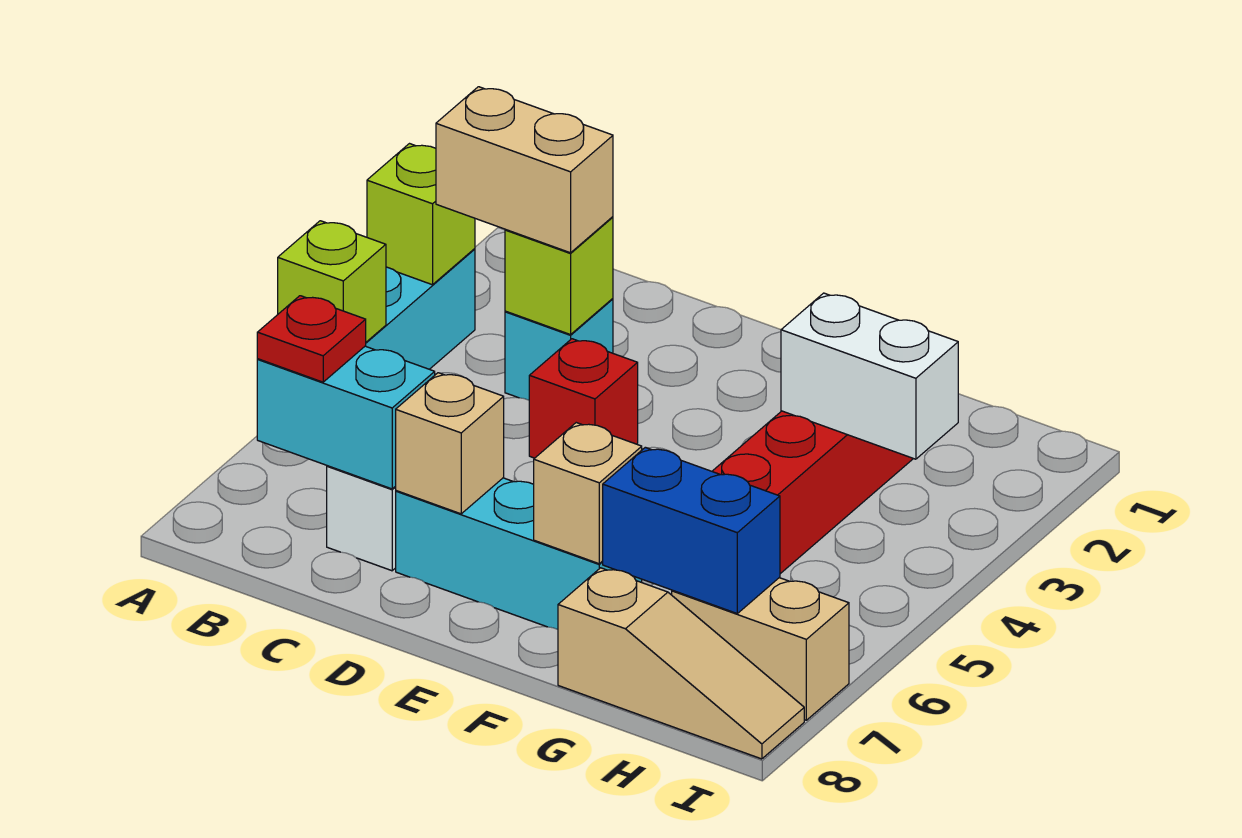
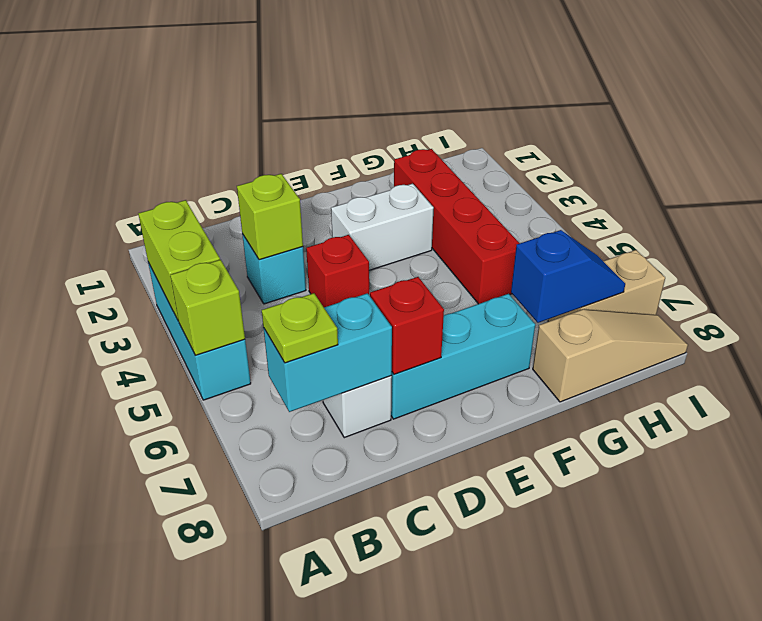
lime brick A3 level 2 -> lime brick A3:A4 level 2
tan brick B3:C3 level 3 -> none
red plate B7 level 3 -> lime plate B7 level 3
tan brick D7 level 2 -> red brick D7 level 2
tan brick F7 level 2 -> none
white brick G3:H3 level 2 -> white brick E3:F3 level 1
blue brick G7:H7 level 2 -> blue slope G7:H7 level 2 top G

